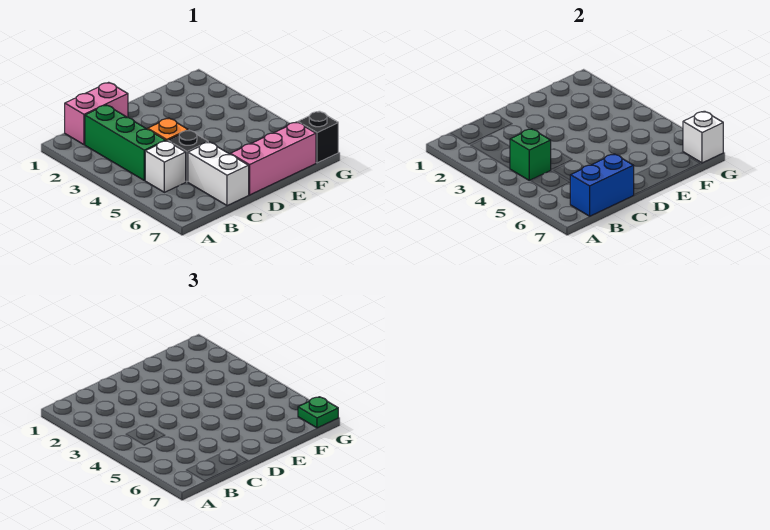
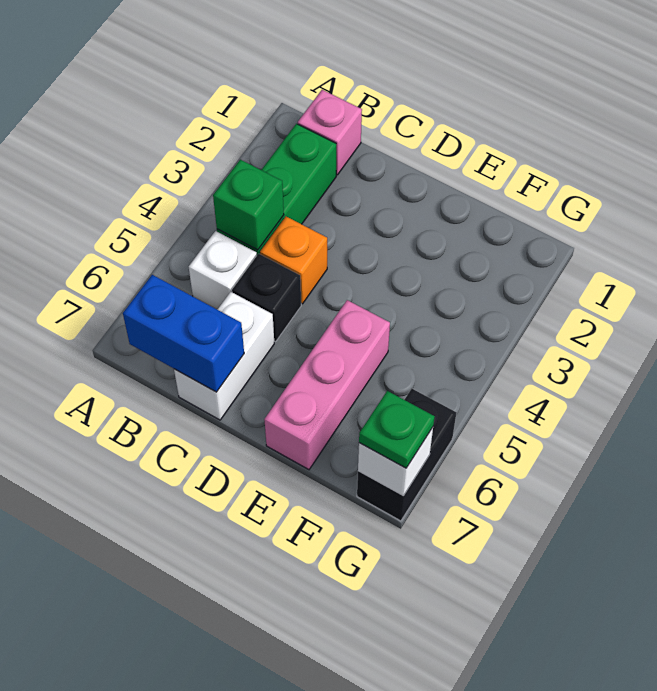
pink brick B1:C1 level 1 -> pink brick B1 level 1
pink brick D7:F7 level 1 -> pink brick E5:E7 level 1
black brick G7 level 1 -> black brick G6:G7 level 1

